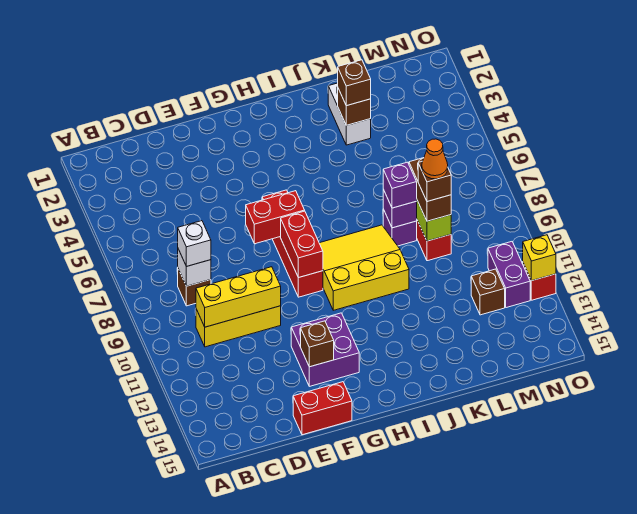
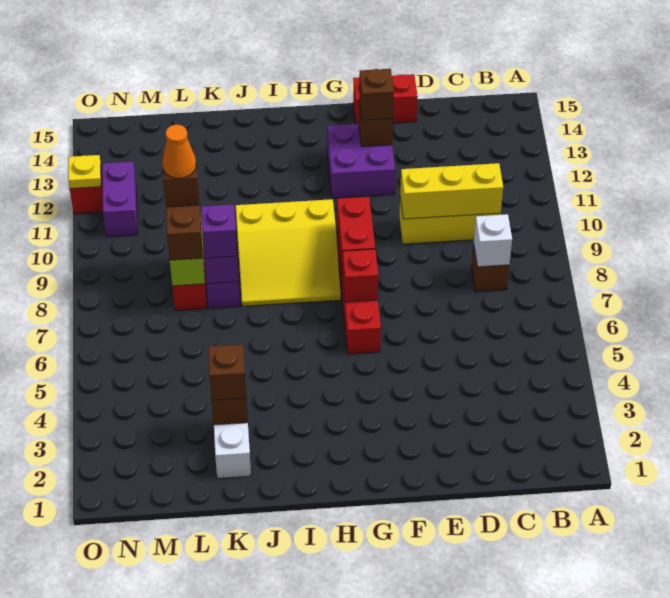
white brick C8 level 3 -> none
red brick F7:G7 level 2 -> red brick G7 level 2
brown brick M12 level 1 -> brown brick F13 level 3
yellow brick O12 level 2 -> yellow plate O12 level 2

